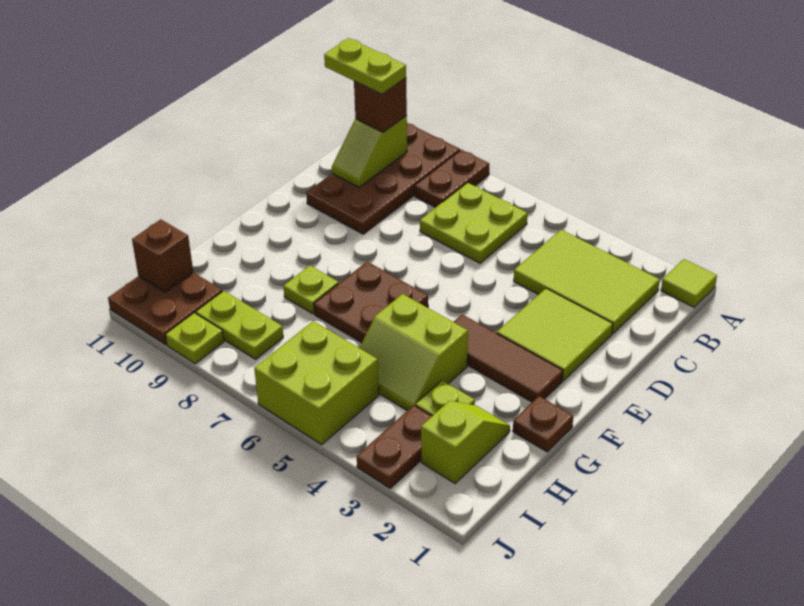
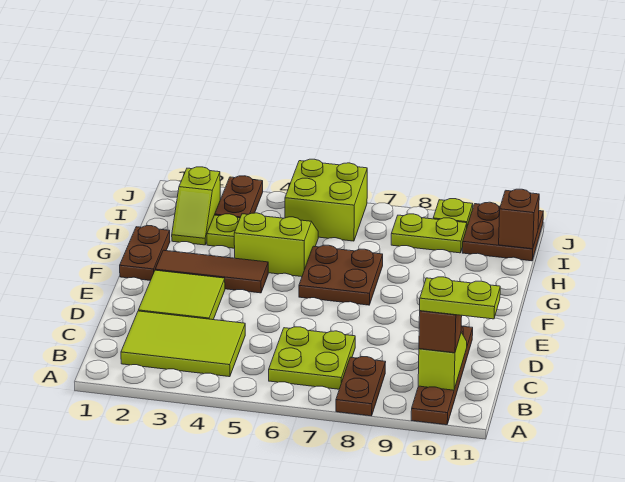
lime tile A1 level 1 -> none
brown plate A9:D10 level 1 -> brown plate A10:D10 level 1
brown plate G1 level 1 -> brown plate F1:G1 level 1
lime plate G8 level 1 -> none

